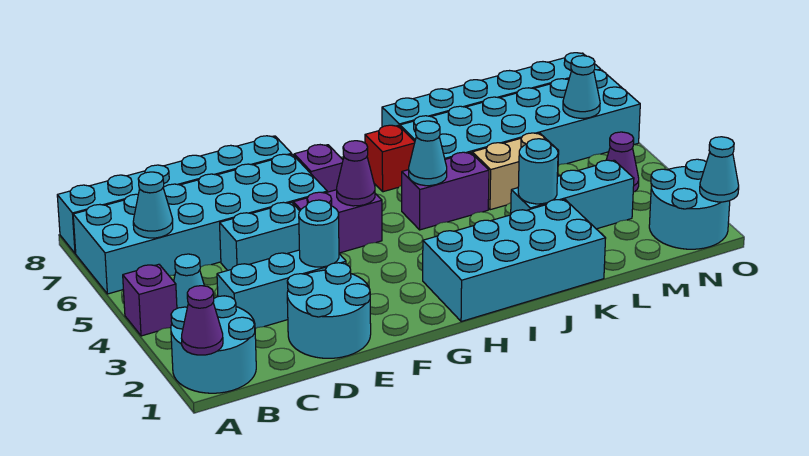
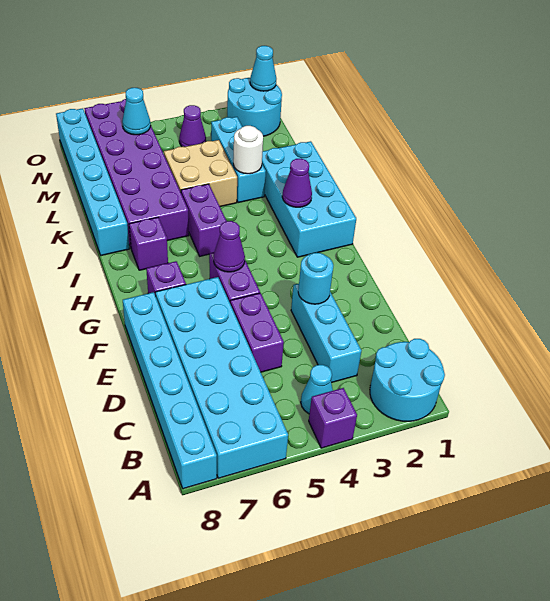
purple cone A1 level 2 -> purple cone I2 level 2
cyan cone B6 level 2 -> none
cyan round brick D1:E2 level 1 -> none
cyan brick D5:E5 level 1 -> purple brick D5:E5 level 1
cyan cone I5 level 2 -> none
red brick I7 level 1 -> purple brick I7 level 1
cyan brick J6:O7 level 1 -> purple brick J6:O7 level 1
cyan round brick K3 level 2 -> white round brick K3 level 2
tan brick K5:L5 level 1 -> tan brick K4:L5 level 1

